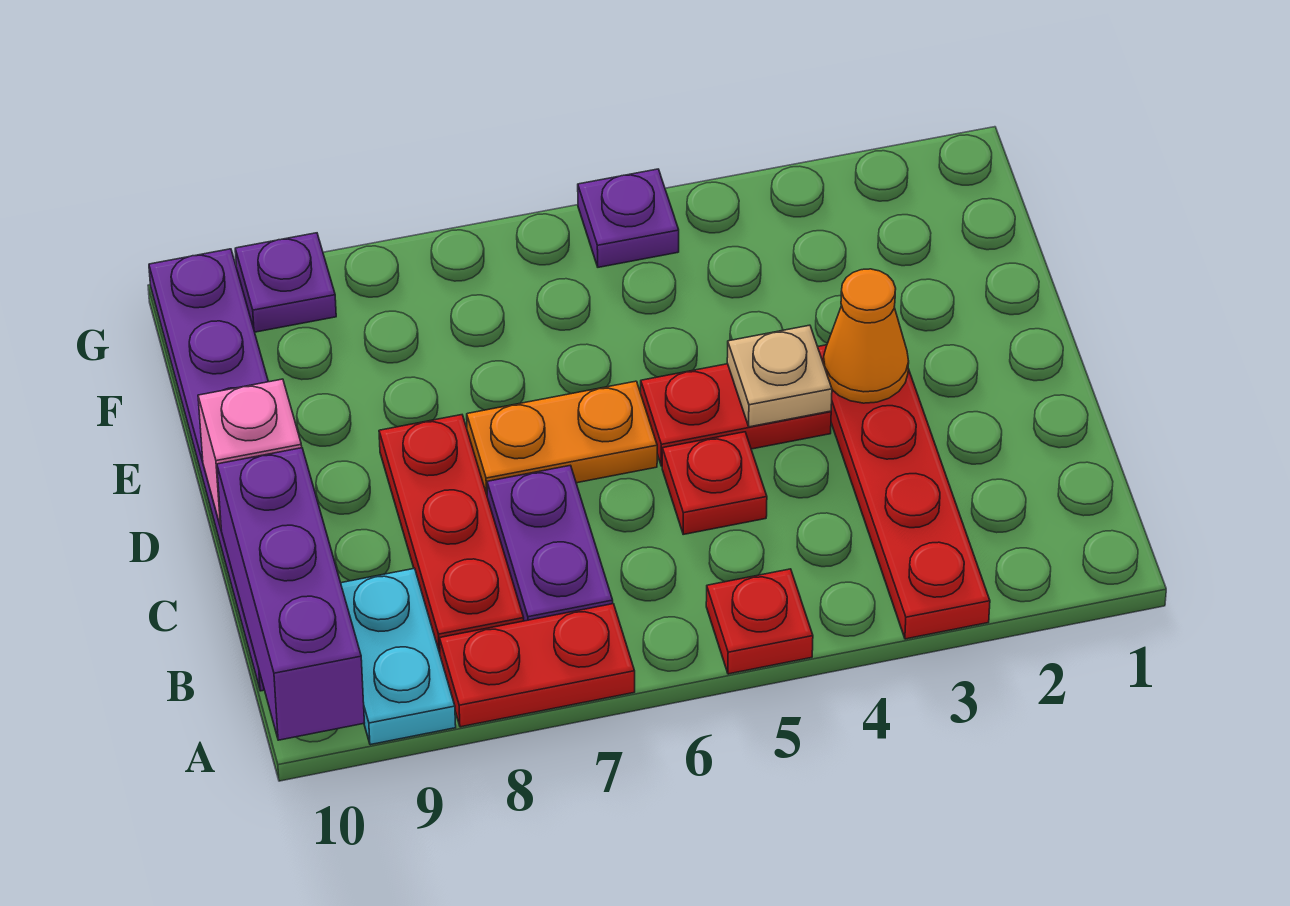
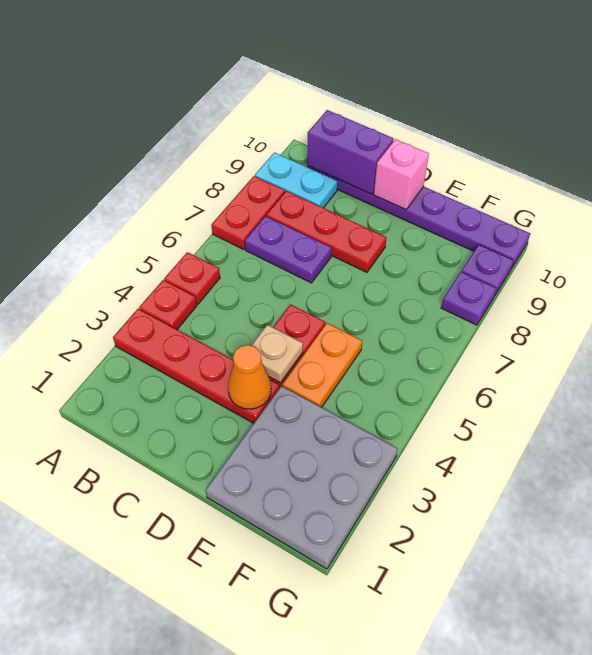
purple brick A10:C10 level 2 -> purple brick B10:C10 level 2
red plate C5 level 1 -> red plate A4 level 1
orange plate D6:D7 level 1 -> orange plate E4:E5 level 1
none -> grey plate E1:G3 level 1
purple plate G5 level 1 -> purple plate G8 level 1

